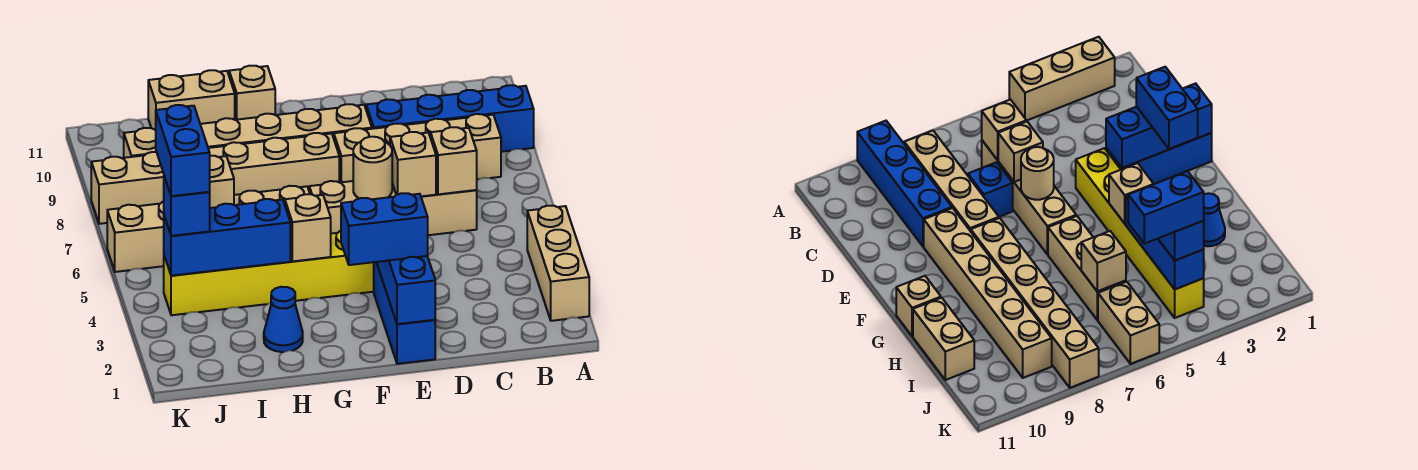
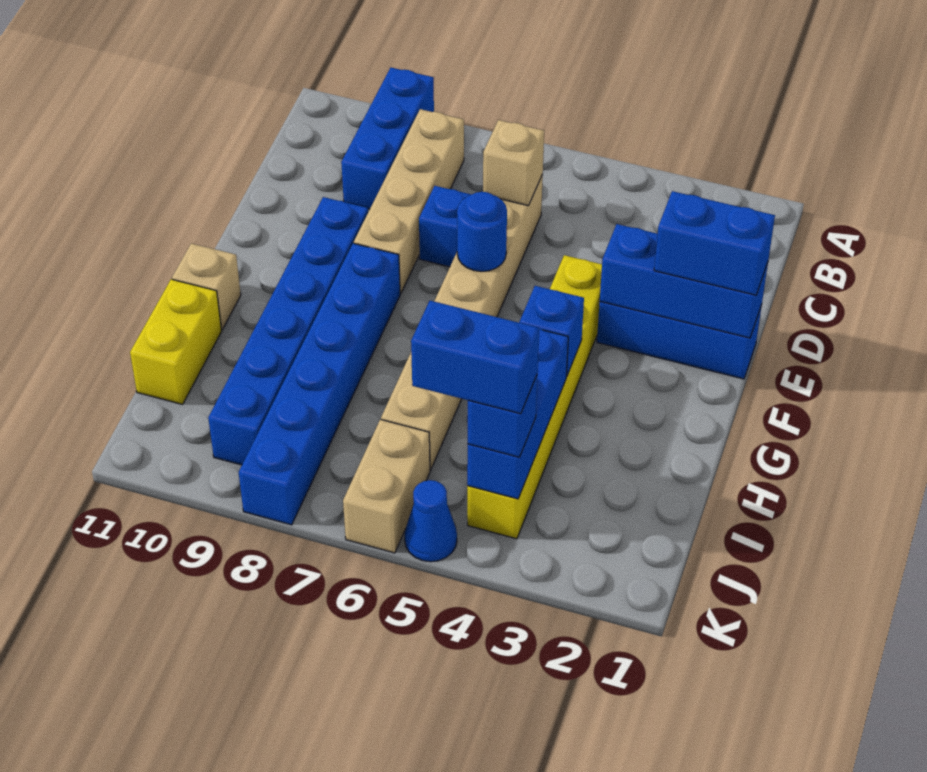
tan brick A2:A4 level 1 -> none
blue brick A9:D9 level 1 -> blue brick A9:C9 level 1
tan brick D6 level 2 -> none
blue brick E2:F2 level 3 -> blue brick E1:E2 level 3
tan round brick E6 level 2 -> blue round brick E6 level 2
tan brick E9:J9 level 1 -> blue brick E9:J9 level 1
tan brick F8:K8 level 1 -> blue brick F8:K8 level 1
tan brick G4 level 2 -> blue brick G4 level 2
blue cone H2 level 1 -> blue cone K5 level 1
tan brick H11:I11 level 1 -> yellow brick H11:I11 level 1
tan brick I6 level 2 -> none

